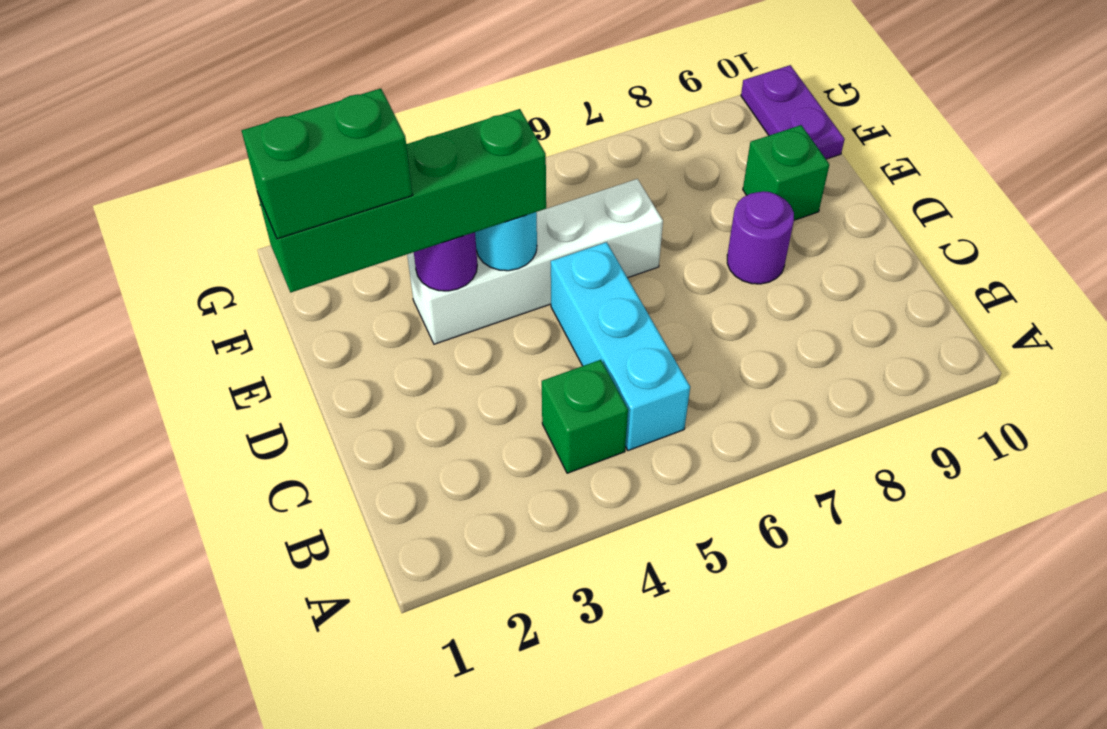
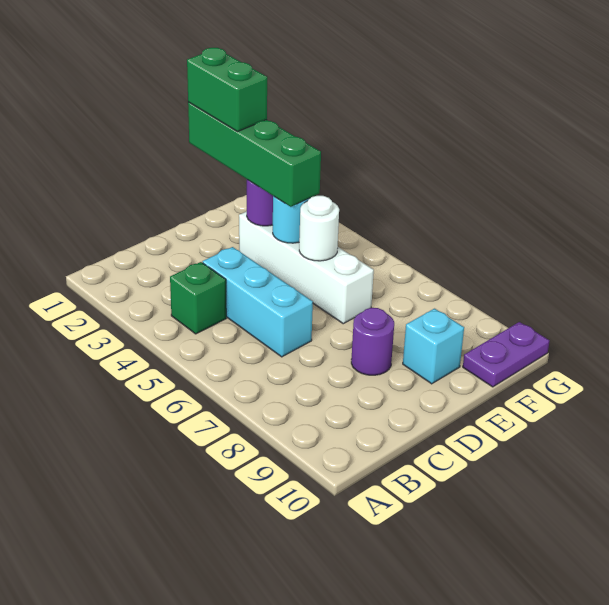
cyan brick B5:D5 level 1 -> cyan brick C4:C6 level 1
none -> white round brick E5 level 2
green brick E9 level 1 -> cyan brick E9 level 1

